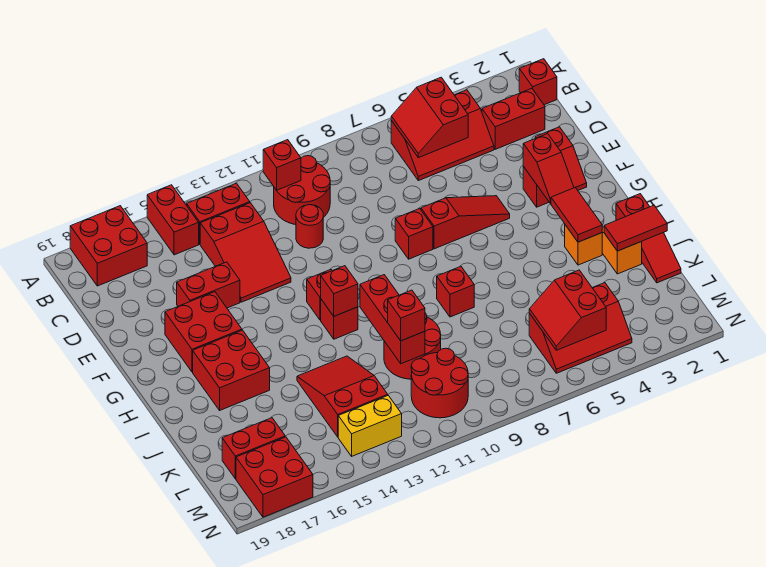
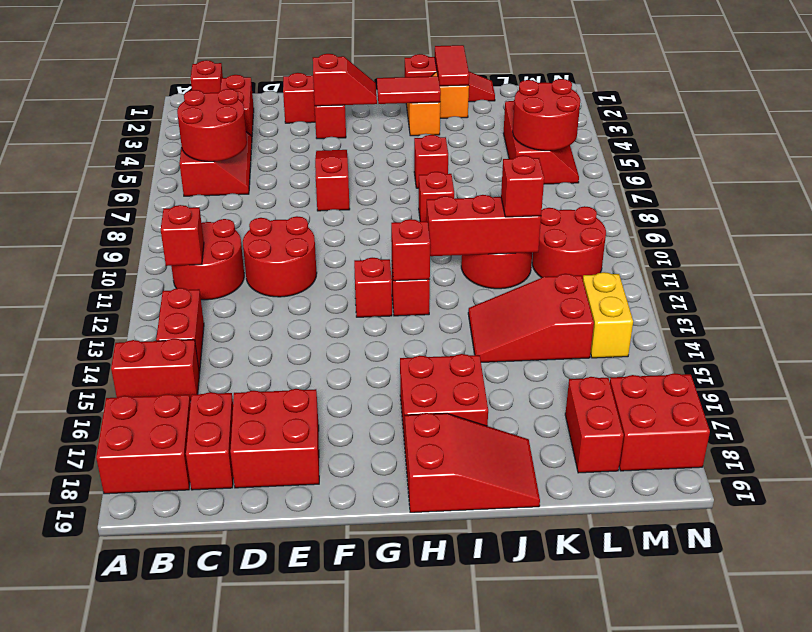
red slope B5:C6 level 2 top 5 -> red round brick B5:C6 level 2
red slope C13:E14 level 1 top C -> red slope H18:J19 level 1 top H
red round brick D11 level 1 -> red round brick D10:E11 level 1
red brick E15:E16 level 1 -> red brick C17:C18 level 1
red brick F8 level 1 -> red brick I6 level 1
red brick F16:G17 level 1 -> red brick D17:E18 level 1
red slope L5:M6 level 2 top 5 -> red round brick L5:M6 level 2

